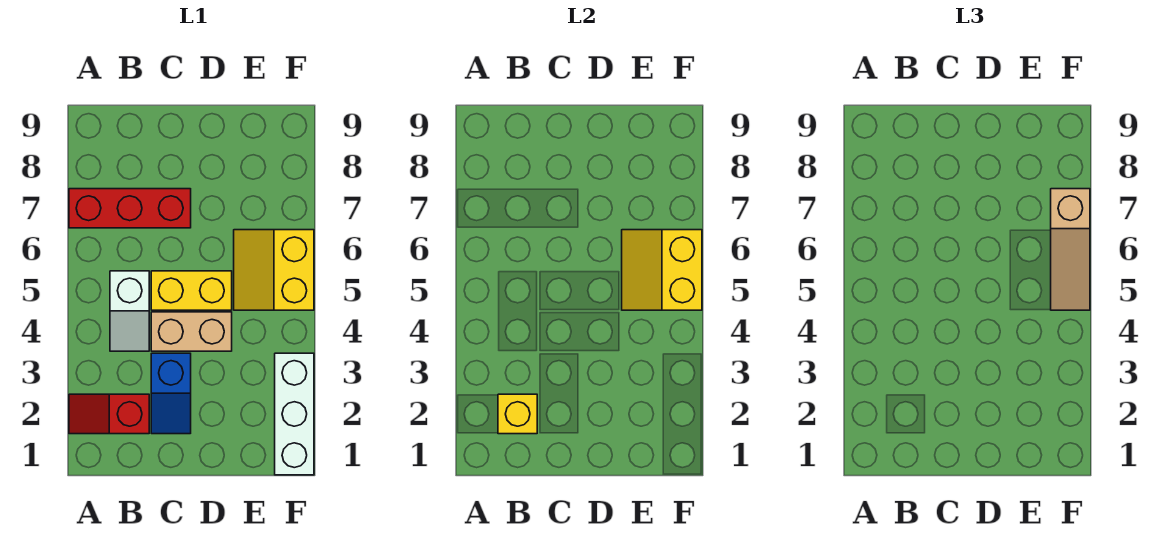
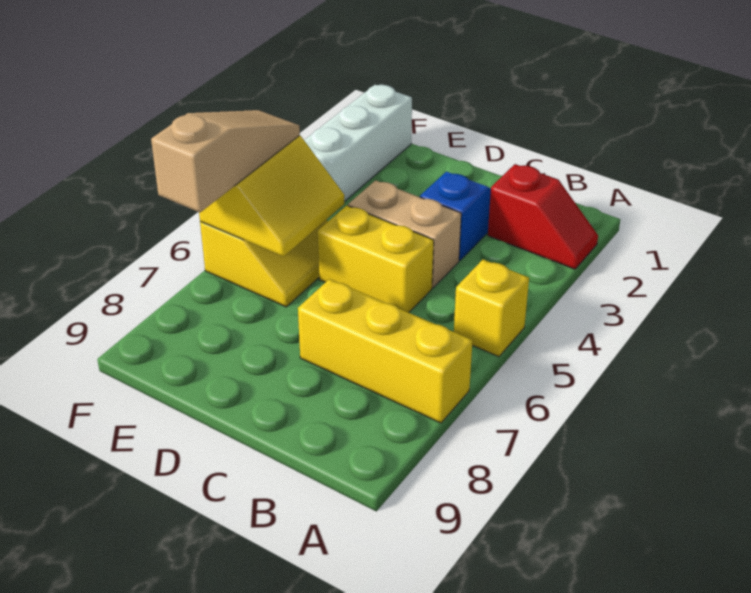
red brick A7:C7 level 1 -> yellow brick A7:C7 level 1
yellow brick B2 level 2 -> yellow brick A5 level 1
white slope B4:B5 level 1 top 5 -> none

